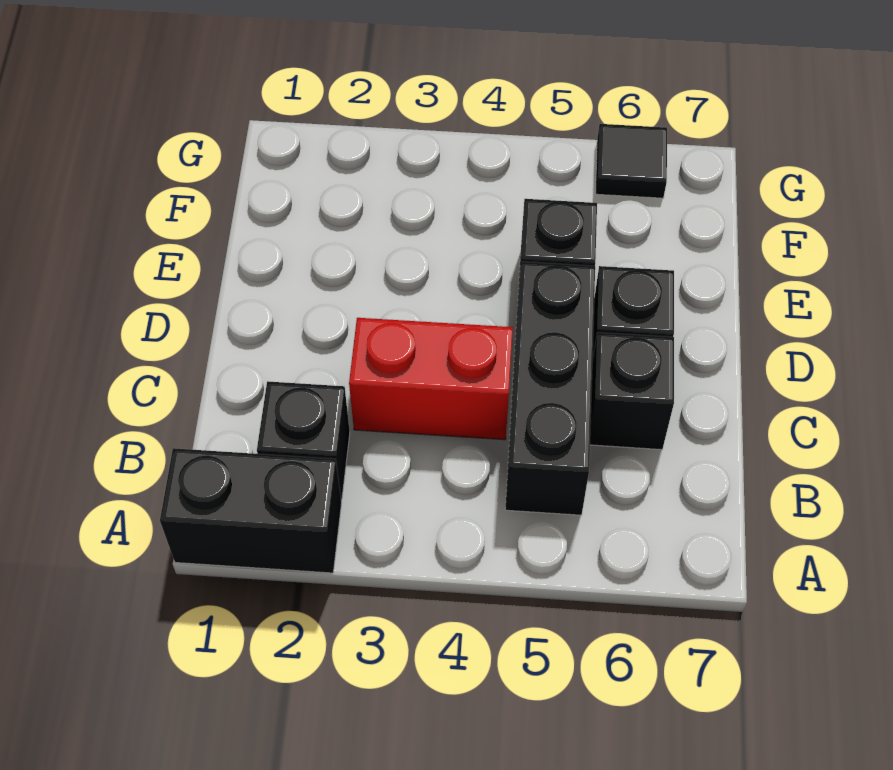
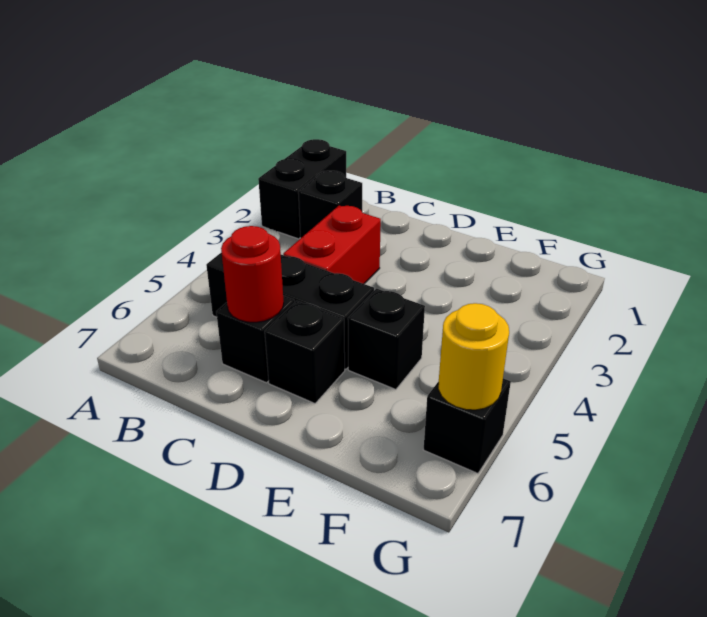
none -> red round brick C6 level 2
black tile G6 level 1 -> black brick G6 level 1
none -> yellow round brick G6 level 2

